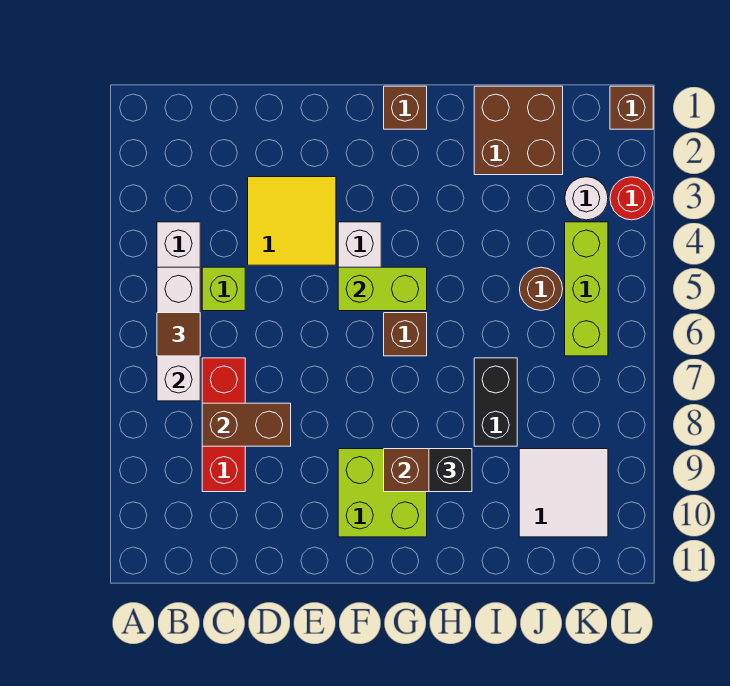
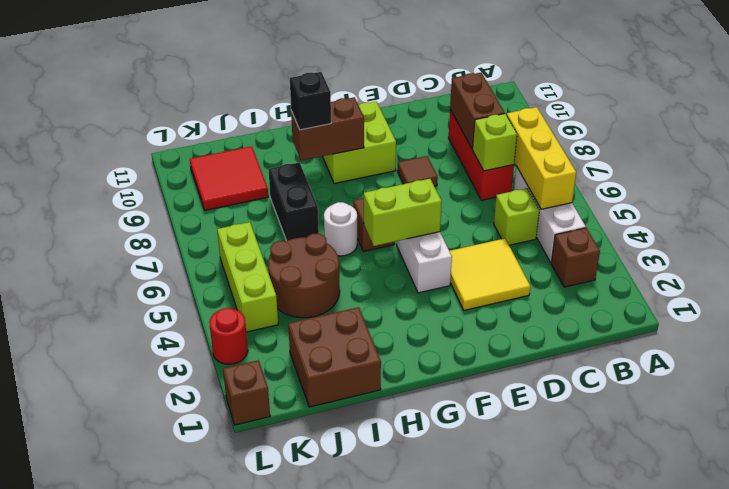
white brick B5:B7 level 2 -> yellow brick B5:B7 level 2
brown tile B6 level 3 -> brown tile E8 level 1
none -> lime brick C7 level 2
brown brick C8:D8 level 2 -> brown brick C8:C9 level 2
brown brick G1 level 1 -> brown brick B3 level 1
brown round brick J5 level 1 -> brown round brick I4:J5 level 1
white tile J9:K10 level 1 -> red tile J9:K10 level 1
white round brick K3 level 1 -> white round brick H6 level 1

